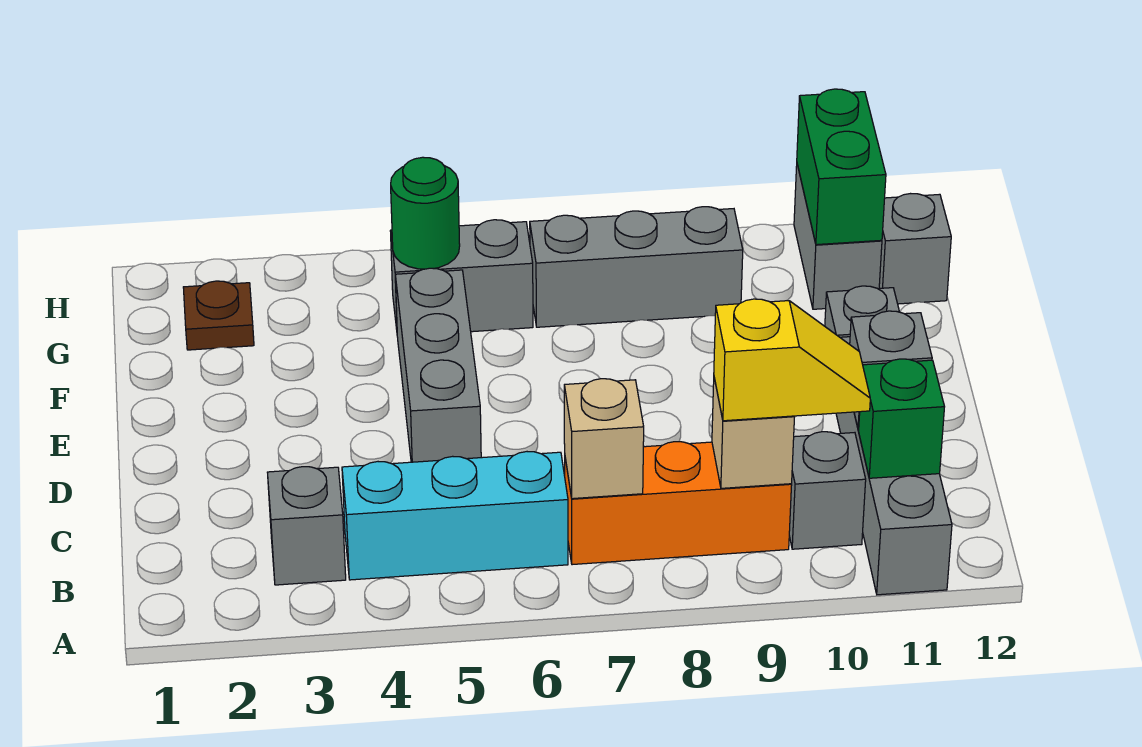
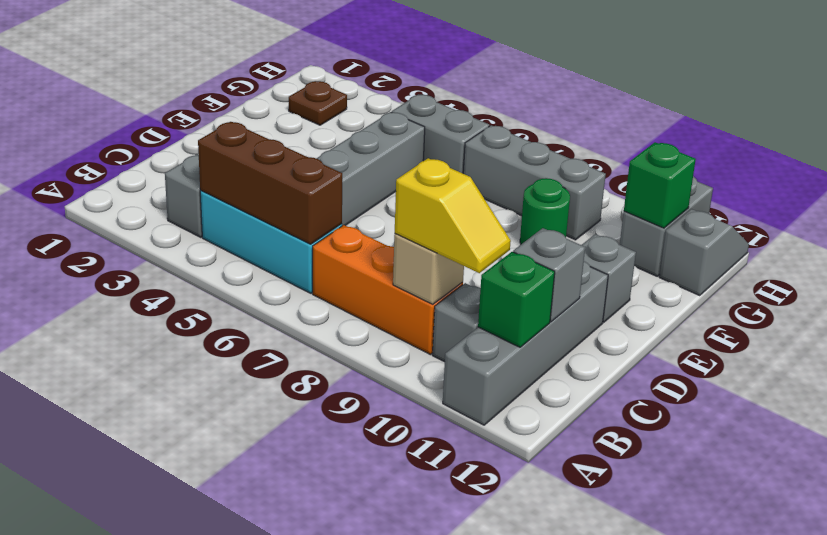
none -> brown brick B4:B6 level 2
tan brick B7 level 2 -> none
green round brick G5 level 2 -> green round brick F9 level 1
green brick G11:H11 level 2 -> green brick G11 level 2

